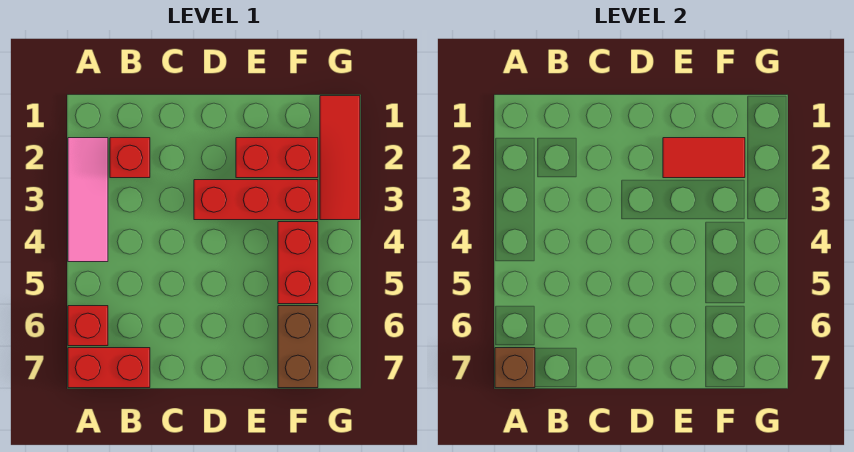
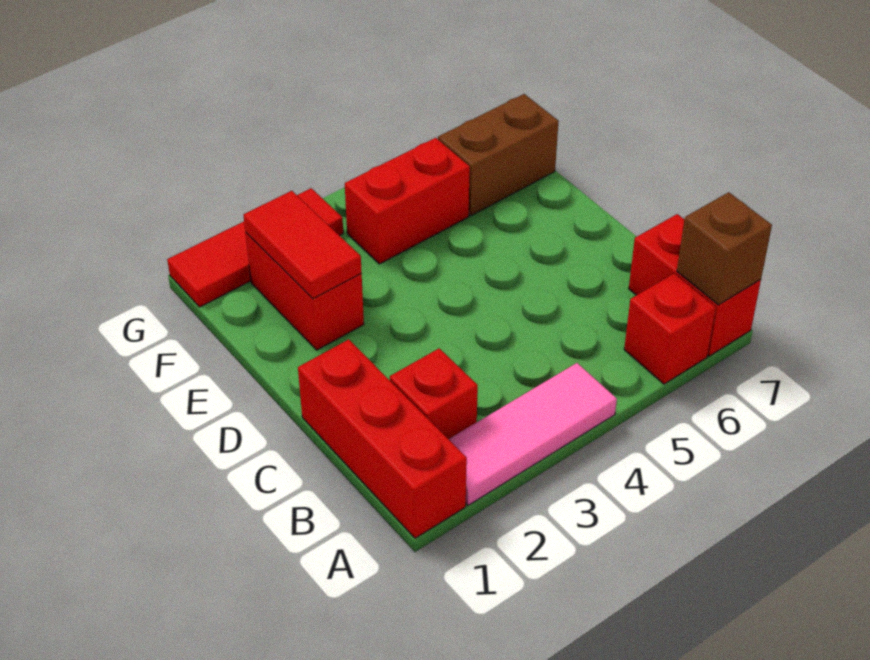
red brick D3:F3 level 1 -> red brick A1:C1 level 1

